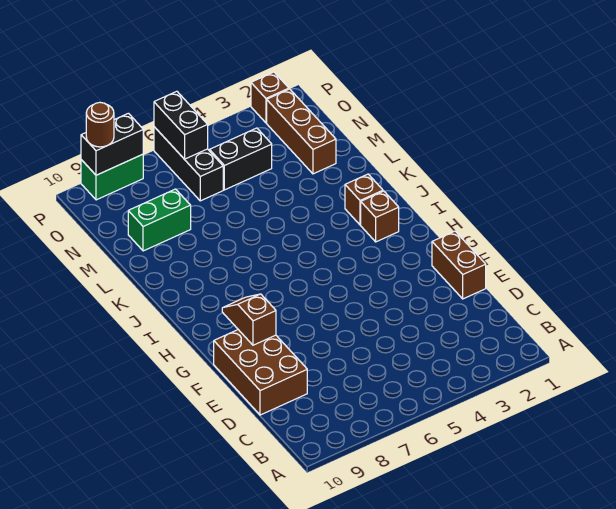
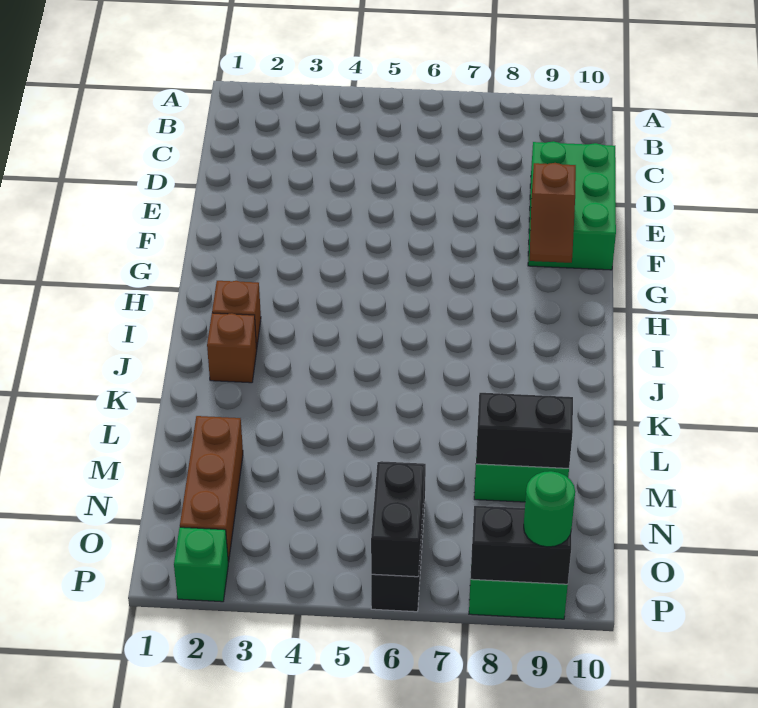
brown brick D9:F10 level 1 -> green brick D9:F10 level 1
brown brick E1:F1 level 1 -> none
black brick N4:N5 level 1 -> black brick M8:M9 level 2
brown brick P2 level 1 -> green brick P2 level 1
brown round brick P9 level 3 -> green round brick P9 level 3

